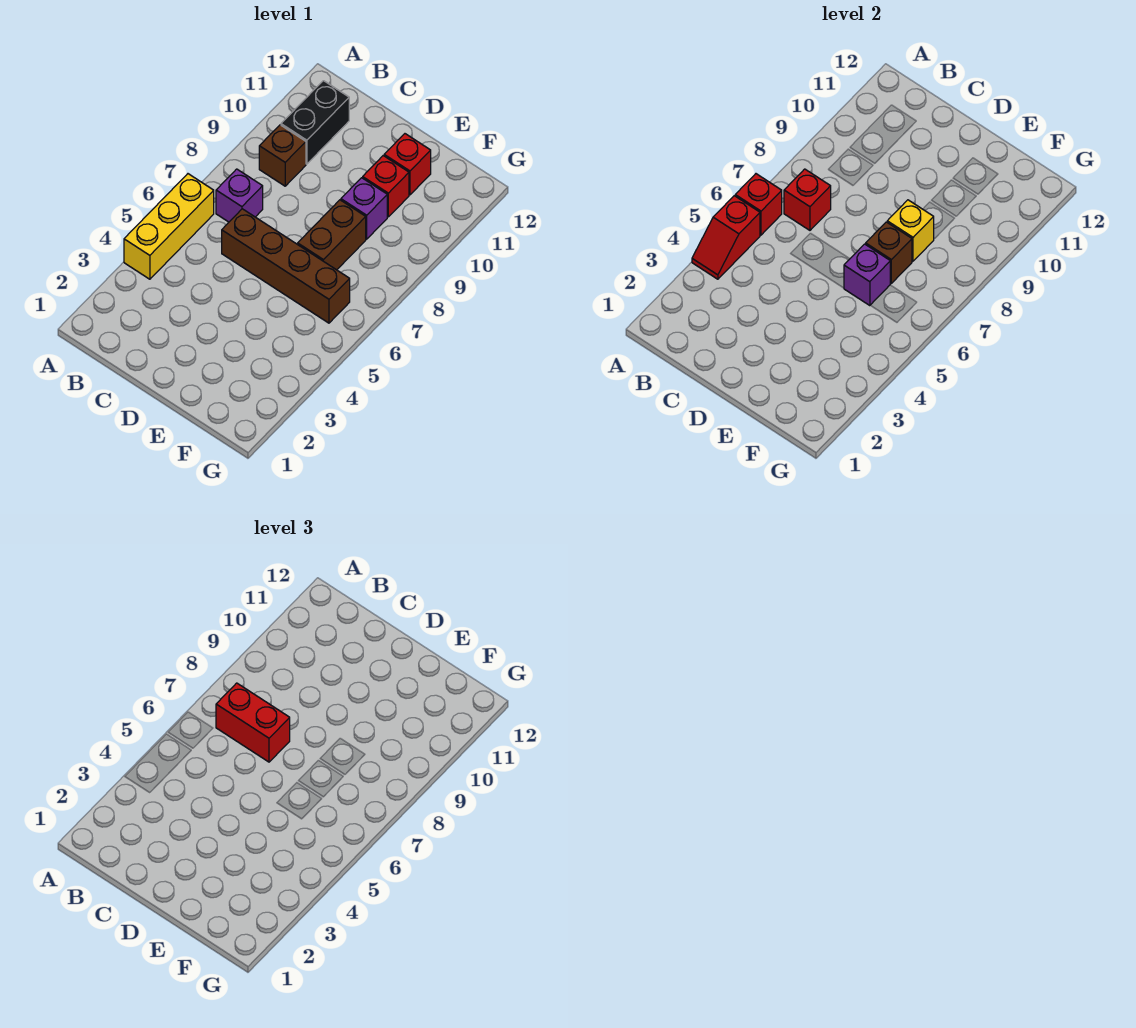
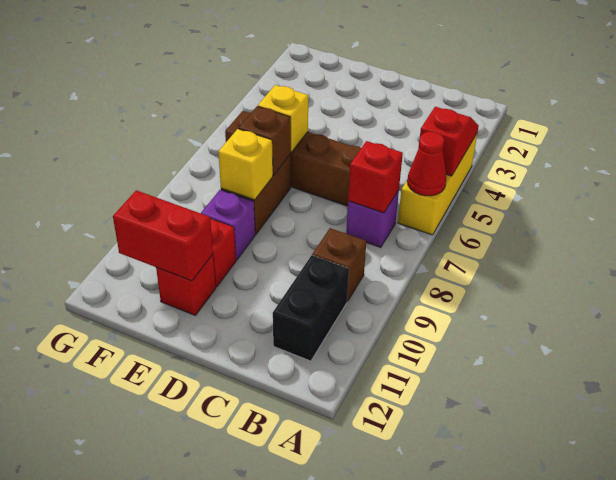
red brick A6 level 2 -> red cone A6 level 2
red brick B7:C7 level 3 -> red brick E11:F11 level 2
purple brick E6 level 2 -> yellow brick E6 level 2

